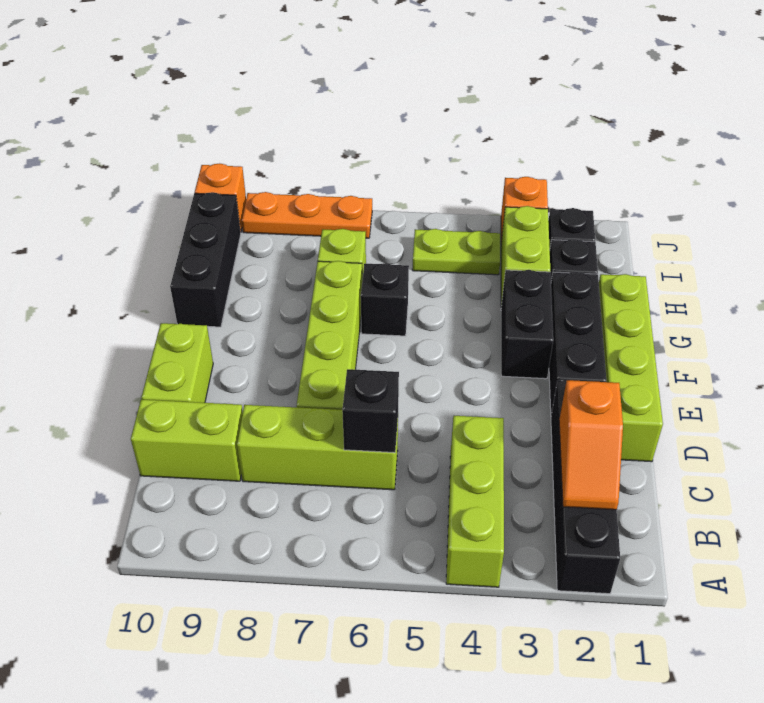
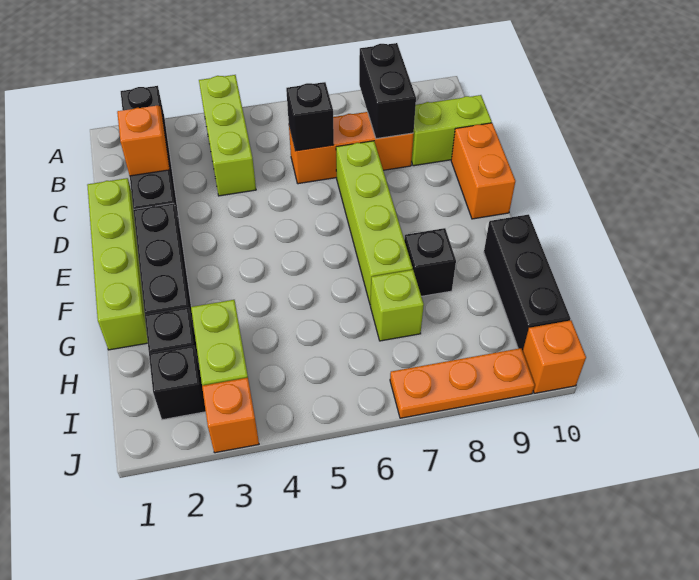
lime brick C6:C8 level 1 -> orange brick C6:C8 level 1
lime brick D10:E10 level 1 -> orange brick D10:E10 level 1
black brick F3:G3 level 1 -> black brick B8:C8 level 2
black brick G6 level 1 -> black brick G8 level 1
lime plate I4:I5 level 1 -> none

